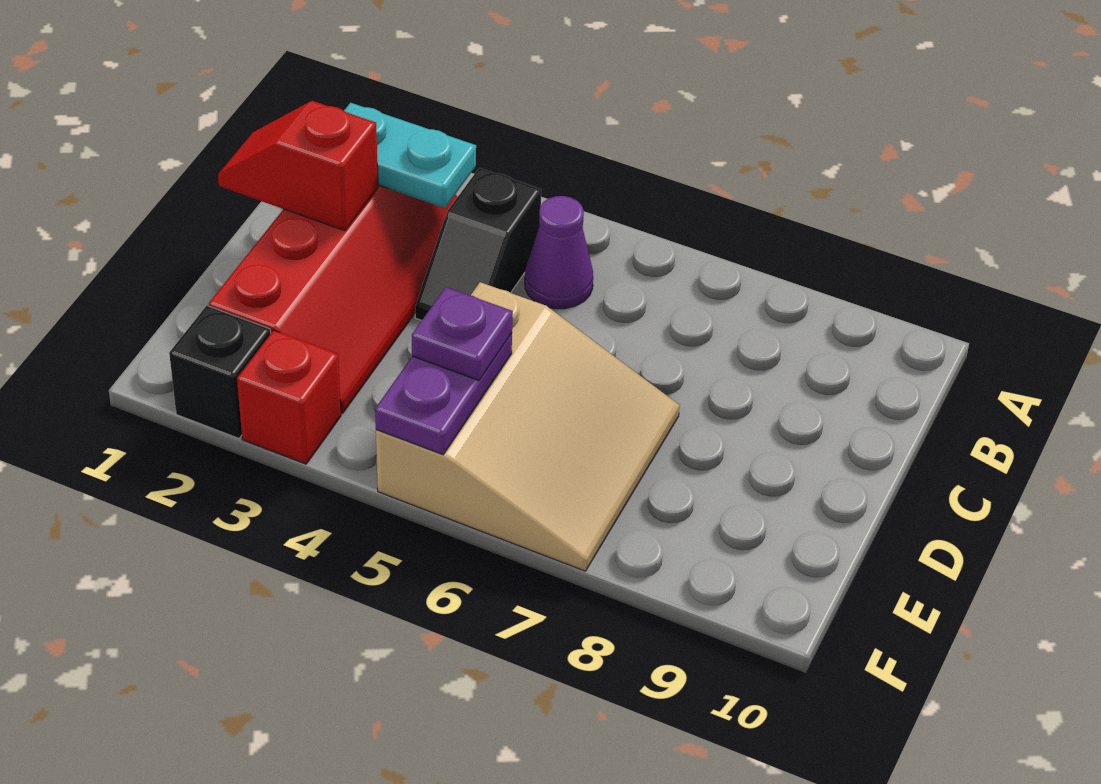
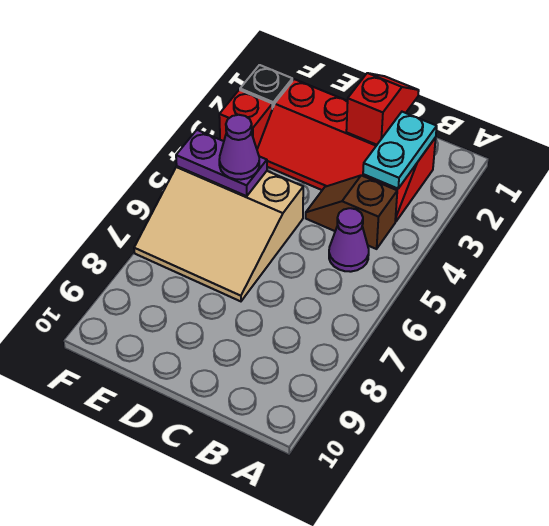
black slope B4:C4 level 1 top B -> brown slope B4:C4 level 1 top B
purple plate E5 level 3 -> purple cone E5 level 3

